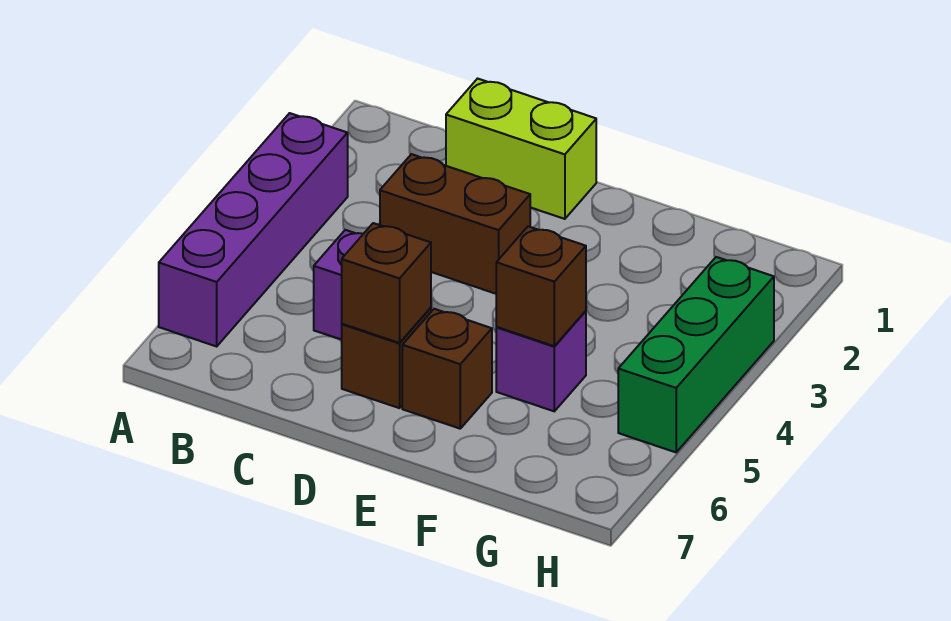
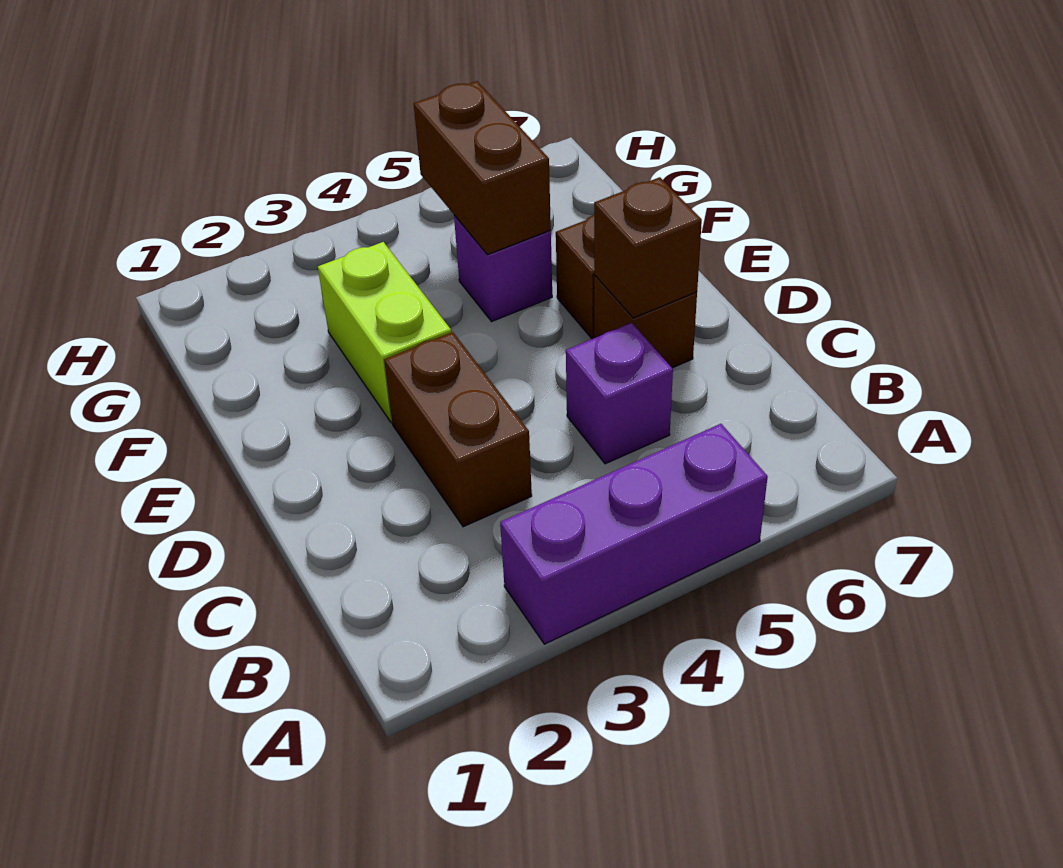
purple brick A3:A6 level 1 -> purple brick A3:A5 level 1
lime brick C1:D1 level 1 -> lime brick E3:F3 level 1
brown brick F5 level 2 -> brown brick F5:G5 level 2
green brick H3:H5 level 1 -> none

